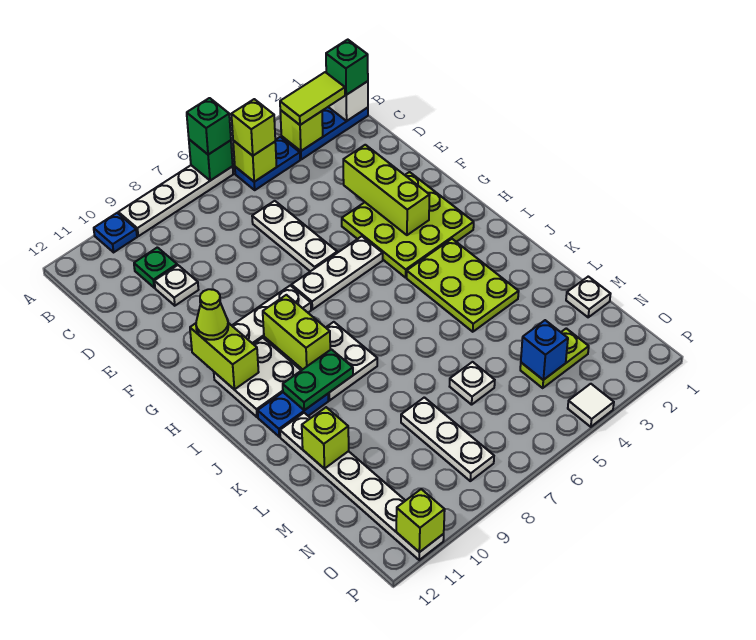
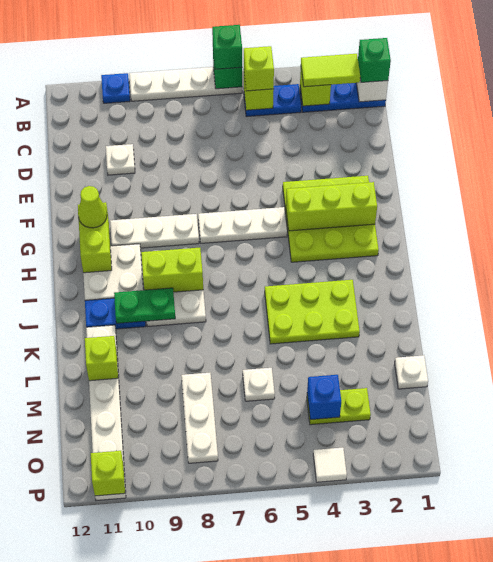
green plate C10 level 1 -> none
white plate D6:F6 level 1 -> none
lime brick E3:G3 level 2 -> lime brick G2:G4 level 2
lime brick H9:I9 level 2 -> lime brick I8:I9 level 2
lime plate I3:K4 level 1 -> lime plate J3:K5 level 1

